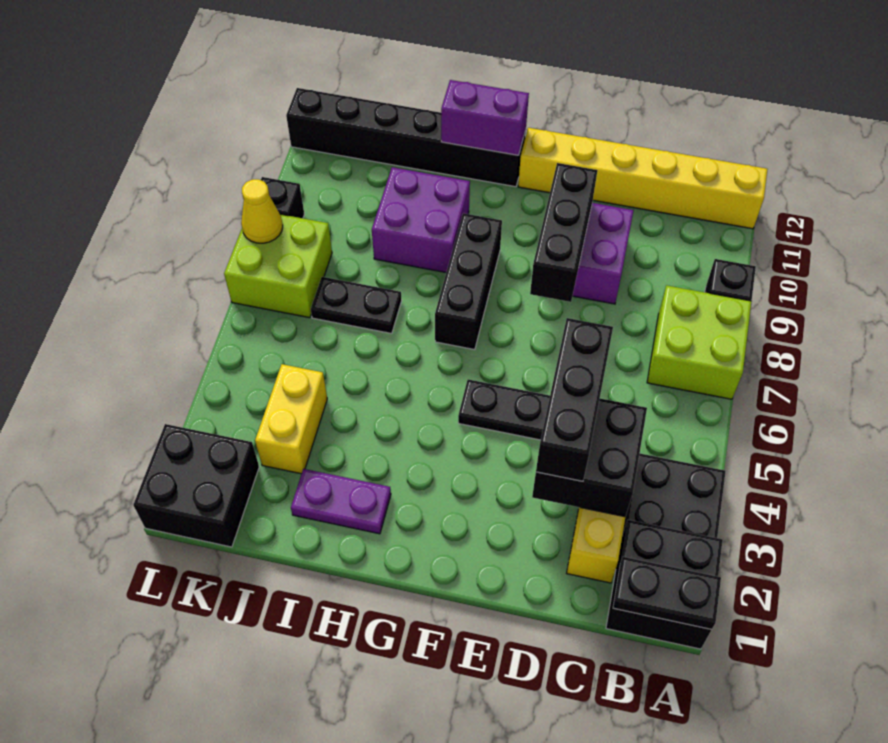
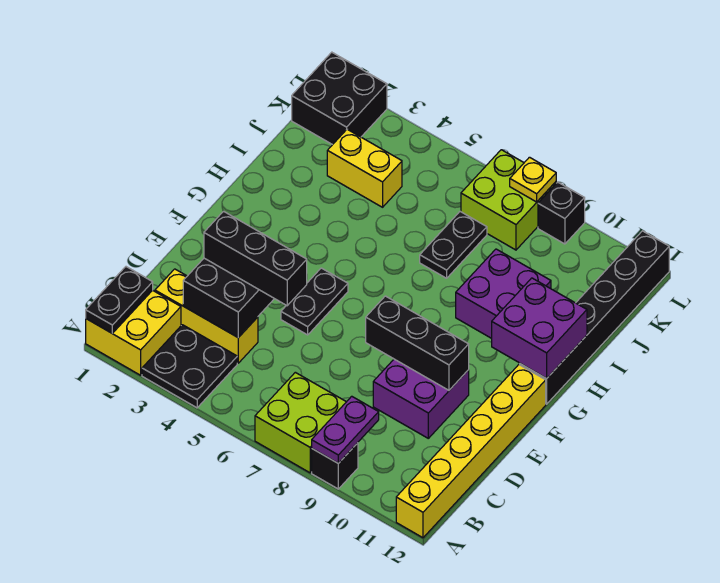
black brick A1:B2 level 1 -> yellow brick A1:B2 level 1
black brick G7:G9 level 1 -> none
purple brick G12:H12 level 2 -> purple brick G11:H12 level 2
purple plate H2:I2 level 1 -> purple plate A9:B9 level 2
yellow cone L8 level 2 -> yellow plate L8 level 2

